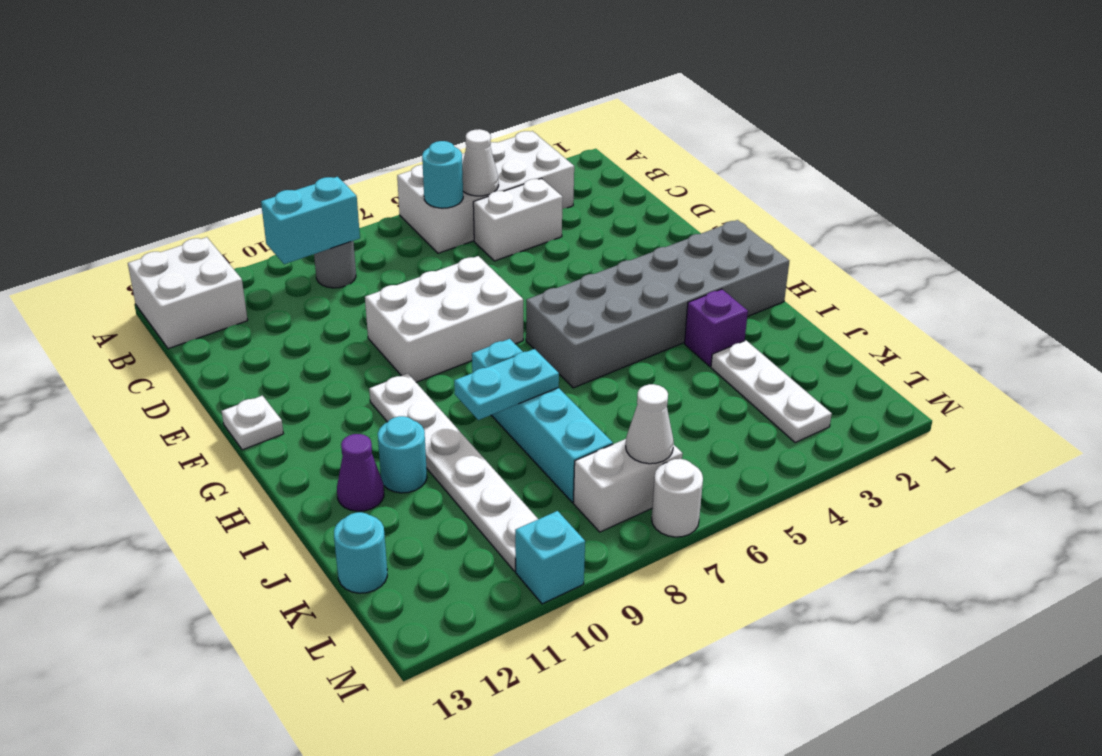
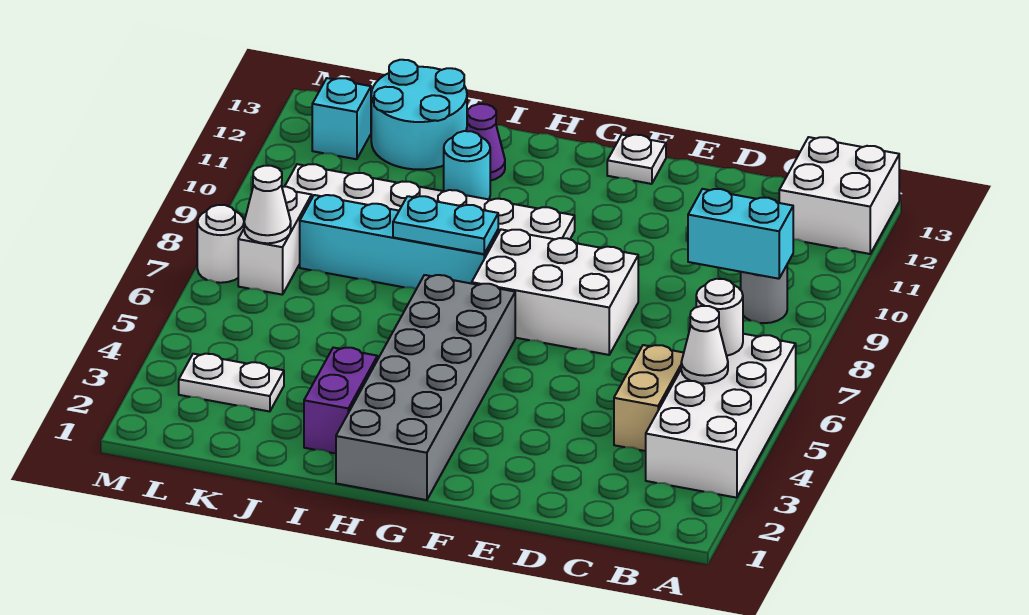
cyan round brick B6 level 2 -> white round brick B6 level 2
cyan brick B9:B10 level 2 -> cyan brick B9:C9 level 2
white brick C4:C5 level 1 -> tan brick C4:C5 level 1
white brick E7:F9 level 1 -> white brick E7:G8 level 1
purple brick I3 level 1 -> purple brick I2:I3 level 1
cyan plate I8:I9 level 2 -> cyan plate H8:I8 level 2
white plate J3:L3 level 1 -> white plate K3:L3 level 1
cyan round brick K13 level 1 -> cyan round brick J12:K13 level 1
cyan brick M10 level 1 -> cyan brick L12 level 1

